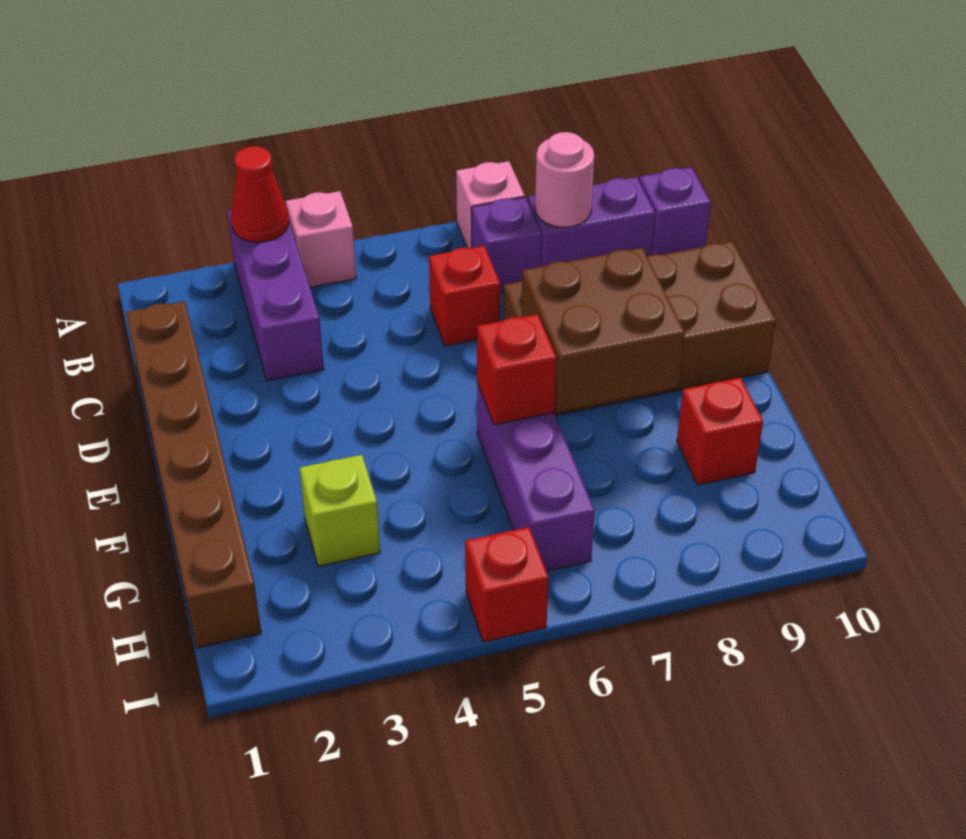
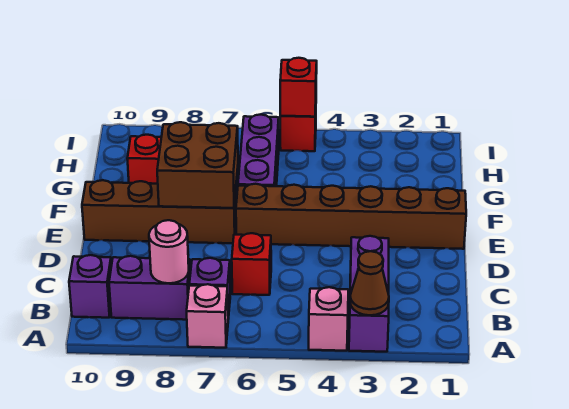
red cone A3 level 2 -> brown cone A3 level 2
brown brick C1:H1 level 1 -> brown brick E1:E6 level 1
brown brick D7:E10 level 1 -> brown brick E7:E10 level 1
red brick F6 level 2 -> red brick I5 level 2
lime brick G3 level 1 -> none

